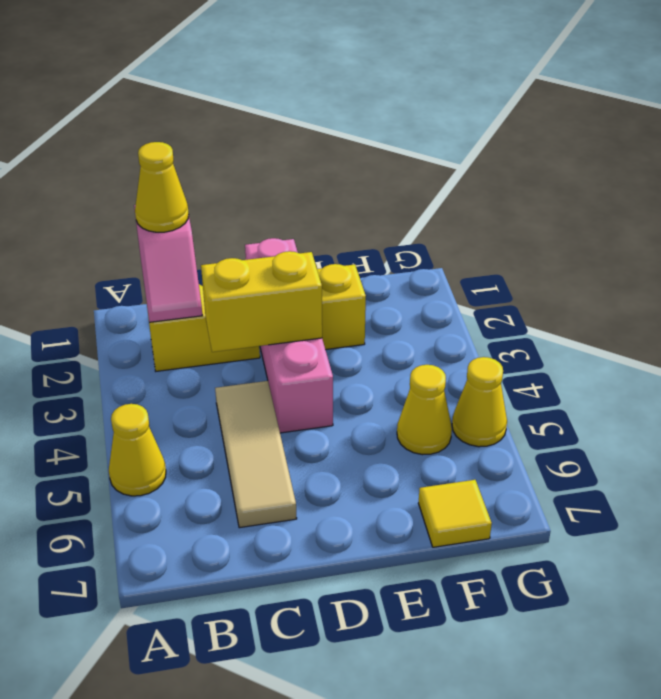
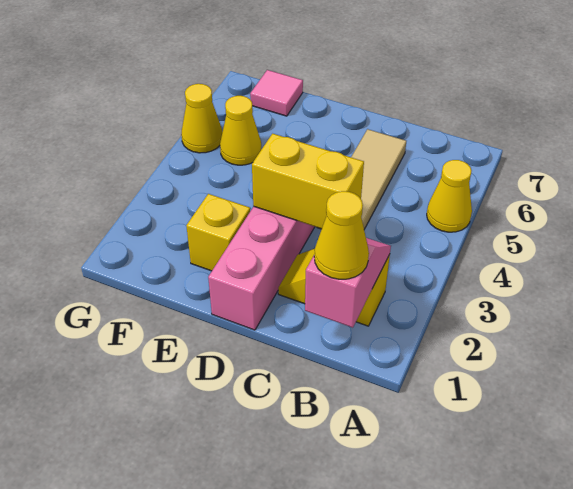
yellow tile F7 level 1 -> pink tile F7 level 1

